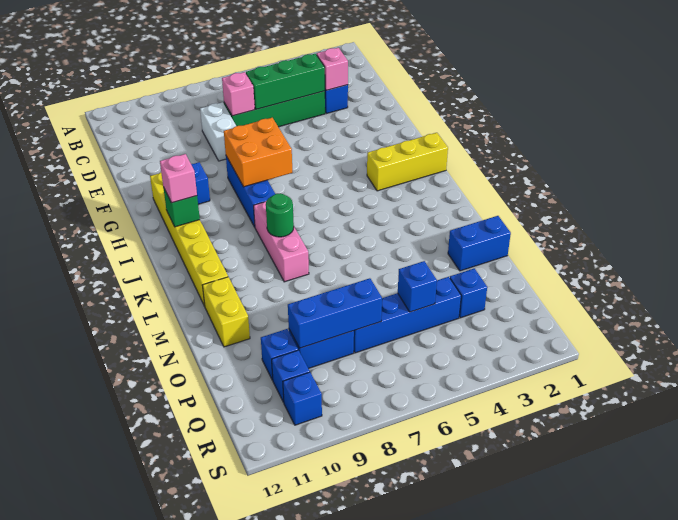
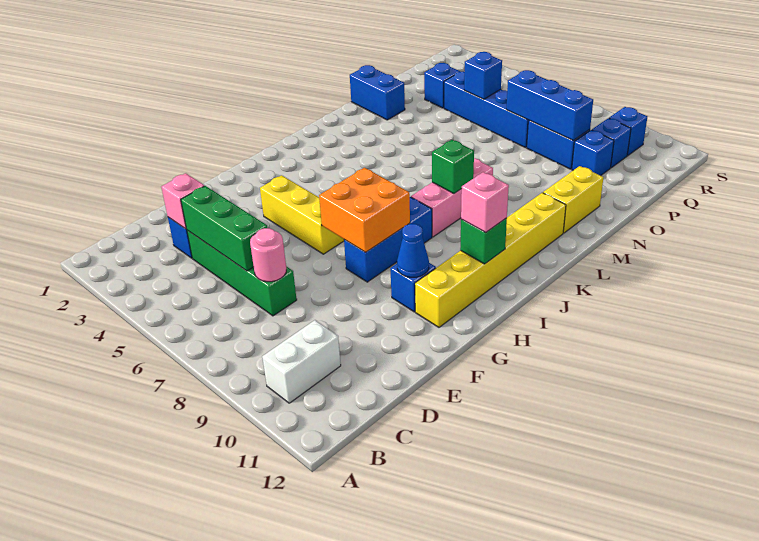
pink brick D7 level 2 -> pink round brick D7 level 2
white brick D8:E8 level 1 -> white brick B10:C10 level 1
none -> blue cone G10 level 2
yellow brick I1:I3 level 1 -> yellow brick G4:G6 level 1
green round brick K8 level 2 -> green brick K8 level 2

